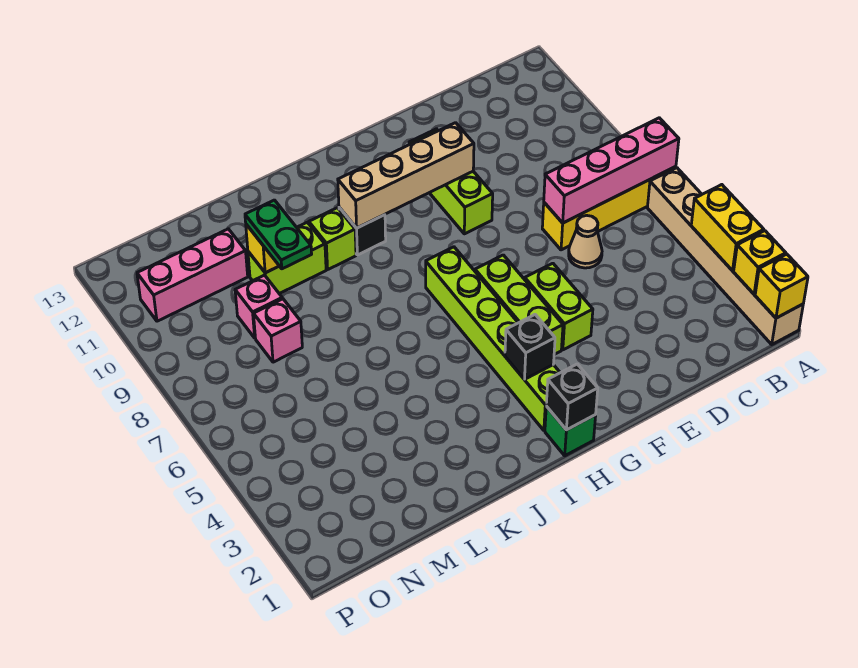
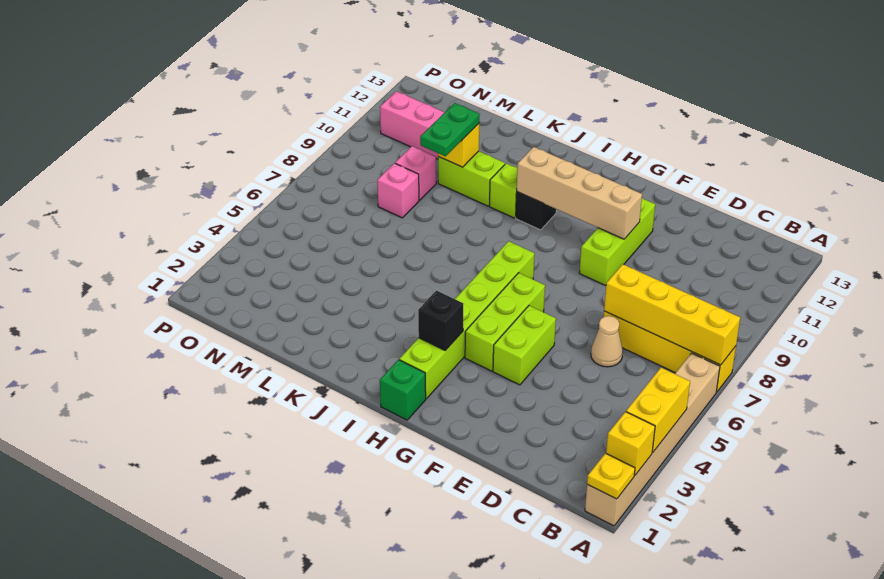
yellow brick A1 level 2 -> yellow plate A1 level 2
pink brick A7:D7 level 2 -> yellow brick A7:D7 level 2
black brick H1 level 2 -> none

